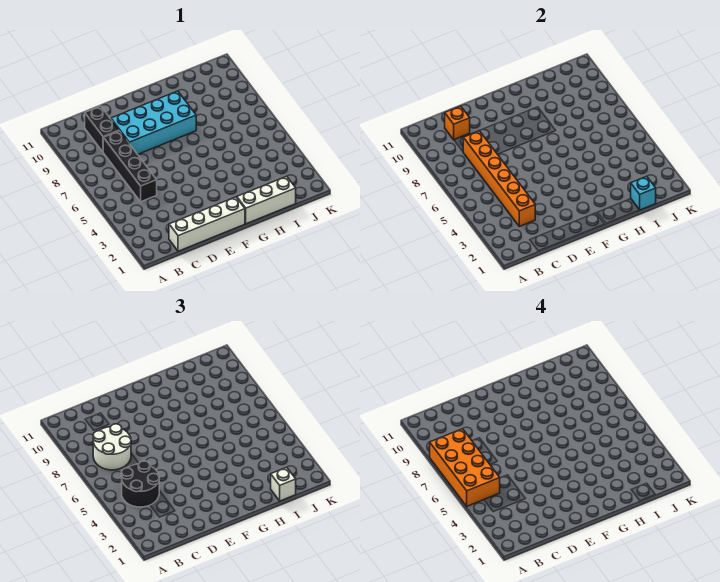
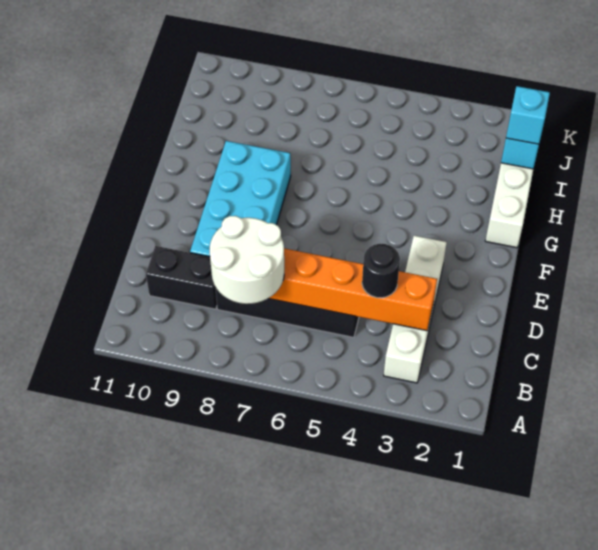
orange brick A5:B8 level 4 -> none
black round brick B4:C5 level 3 -> black round brick C4 level 3
white brick C1:F1 level 1 -> white brick B3:E3 level 1
orange brick C10 level 2 -> none
white brick I1 level 3 -> cyan brick I1 level 3

